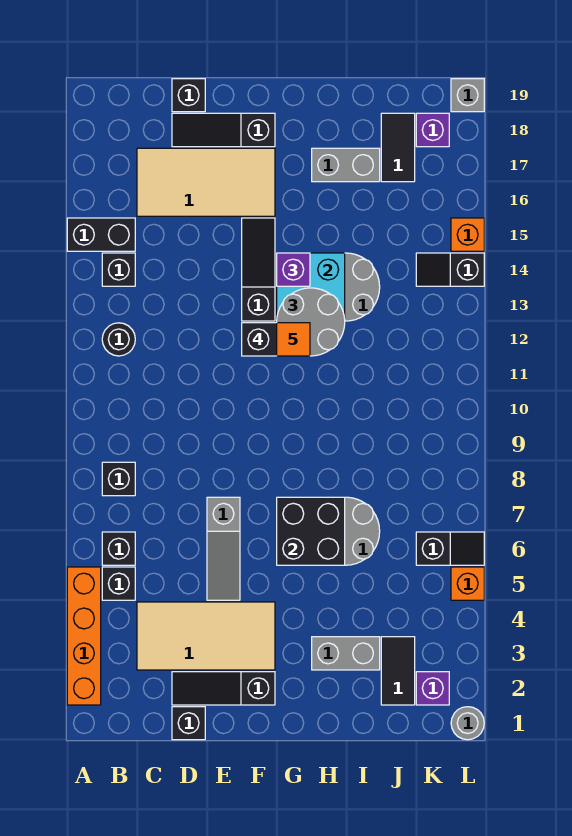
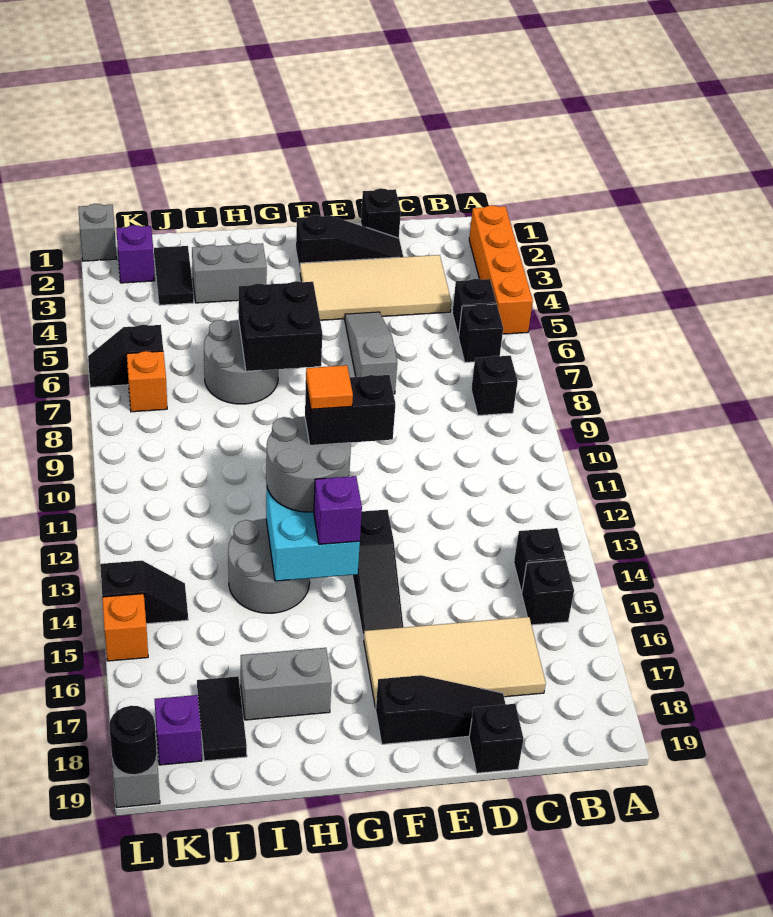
black brick A15:B15 level 1 -> black brick B15 level 1
black round brick B12 level 1 -> black round brick L19 level 2
grey round brick L1 level 1 -> grey brick L1 level 1
orange brick L5 level 1 -> orange brick K7 level 1

